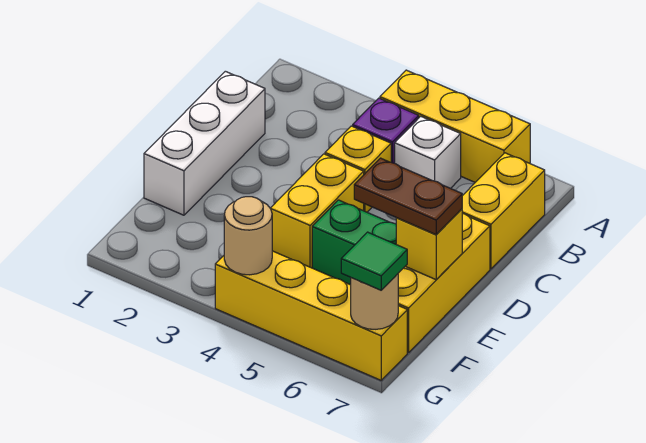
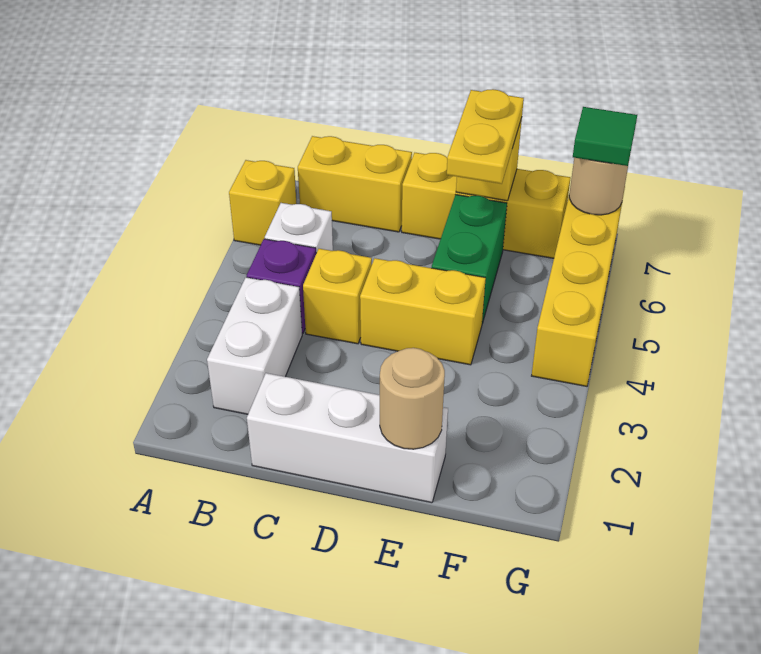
yellow brick A4:A6 level 1 -> yellow brick A6 level 1
none -> white brick B2:B3 level 1
brown plate E6:E7 level 3 -> yellow plate E6:E7 level 3
tan round brick G4 level 2 -> tan round brick E1 level 2

